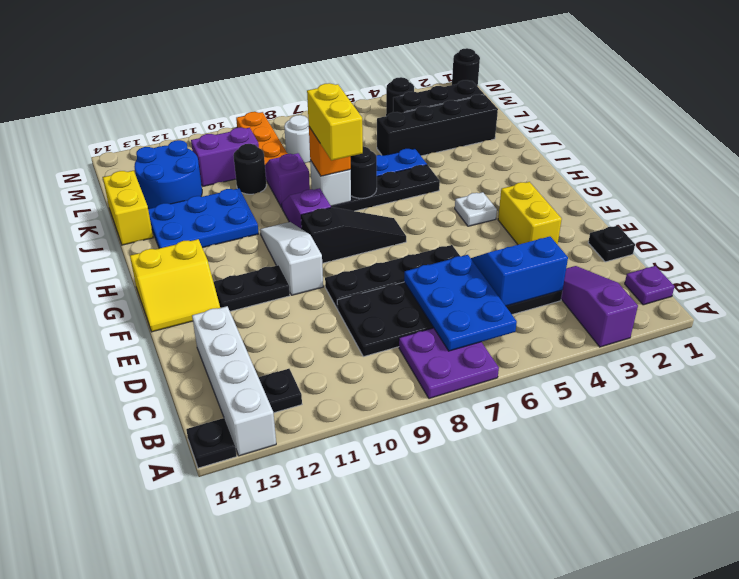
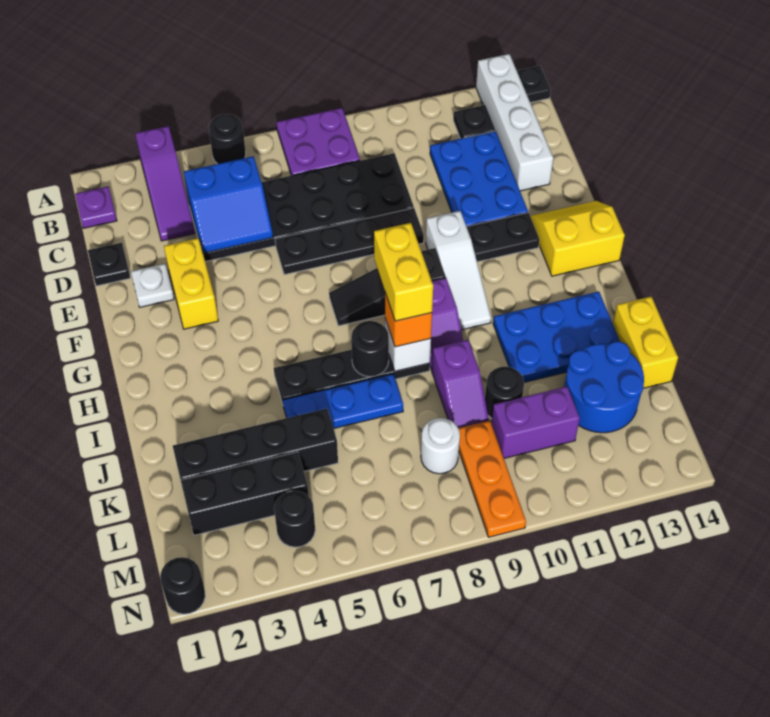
none -> black round brick A5 level 1
blue plate B6:D7 level 2 -> blue plate C11:E12 level 1
white plate G4 level 1 -> white plate E2 level 1

